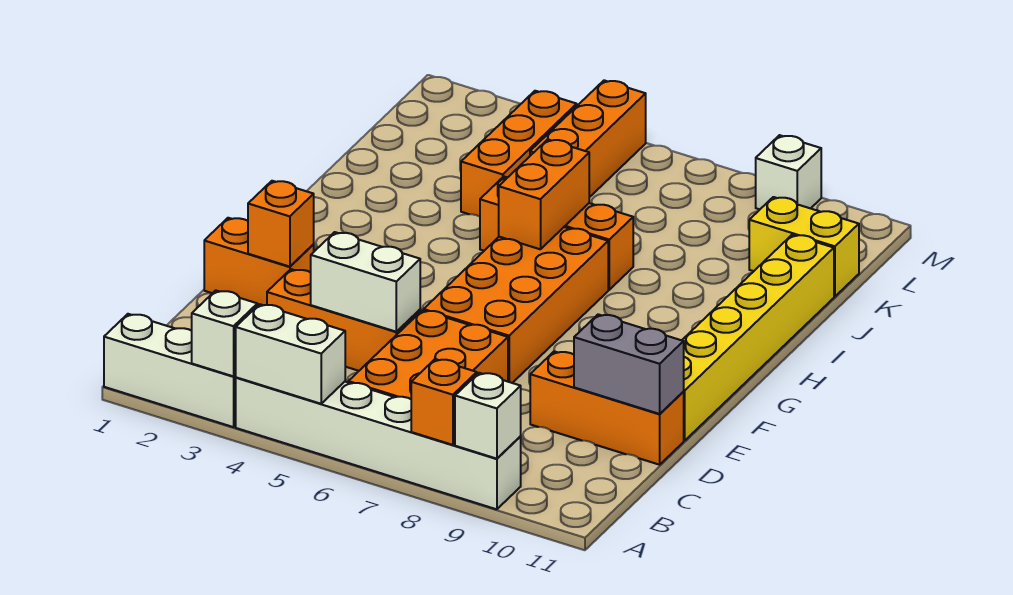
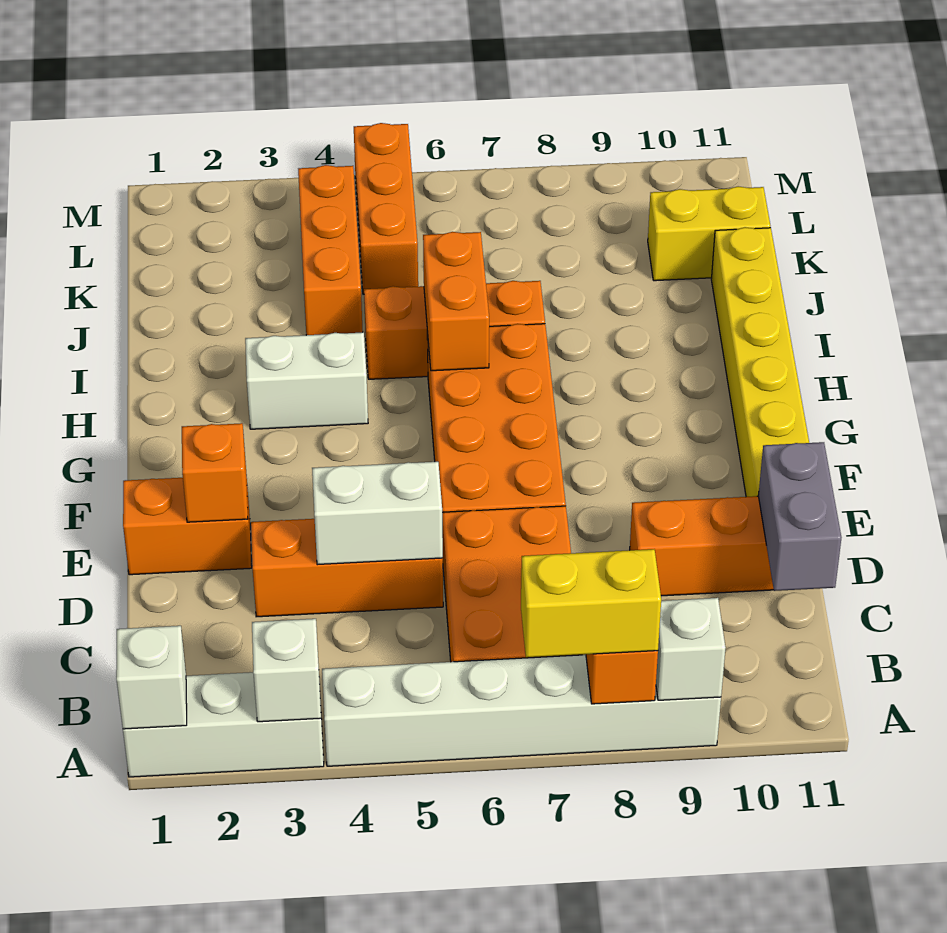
white brick A4:A5 level 2 -> white brick H3:H4 level 1
none -> yellow brick A7:A8 level 3
grey brick D10:D11 level 2 -> grey brick C11:D11 level 2
white brick M9 level 1 -> white brick A1 level 2

